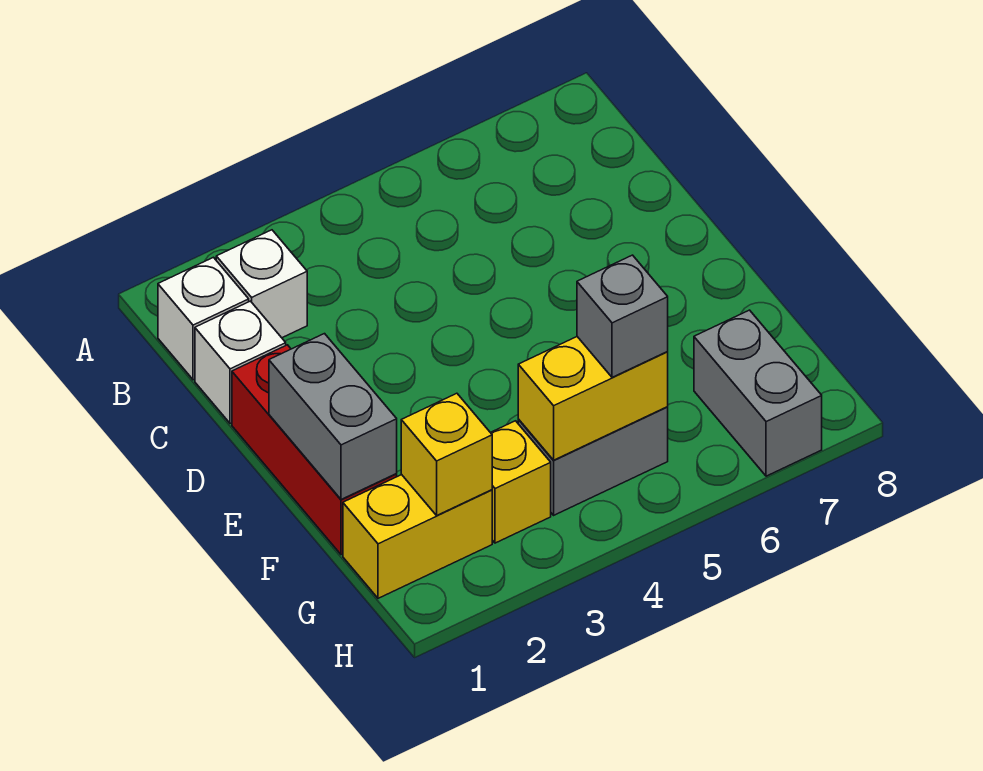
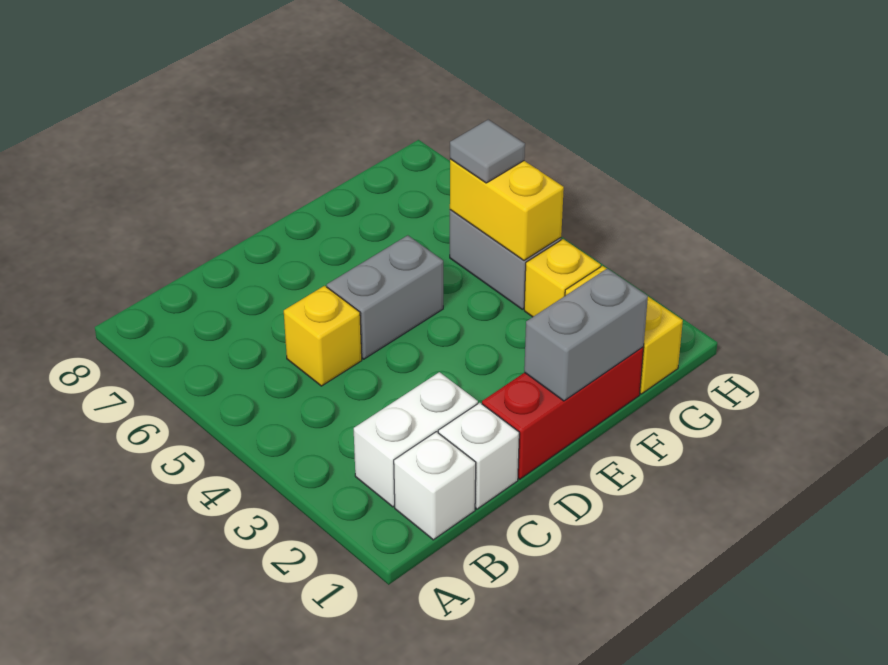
white brick B2 level 1 -> white brick B2:C2 level 1
yellow brick G2 level 2 -> yellow brick C5 level 1
grey brick G5 level 3 -> grey tile G5 level 3
grey brick G7:H7 level 1 -> grey brick D5:E5 level 1

